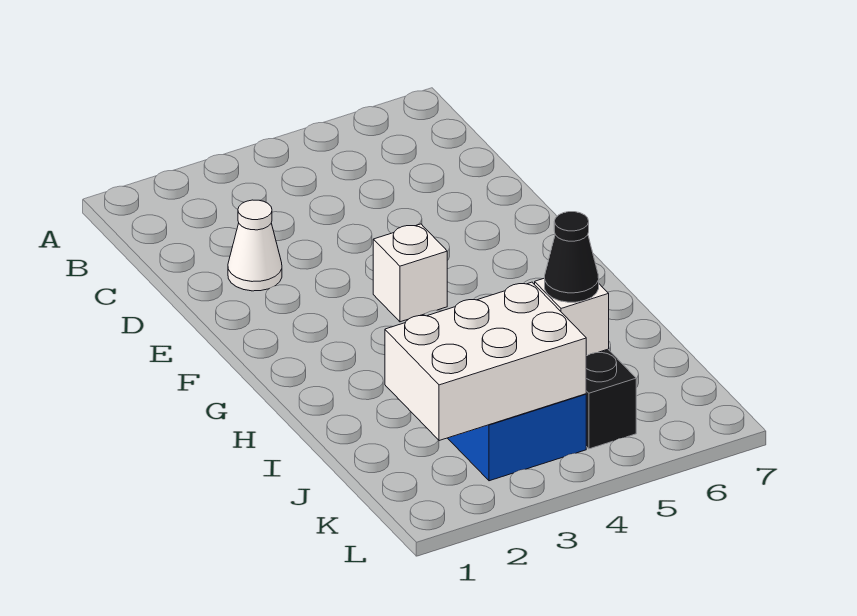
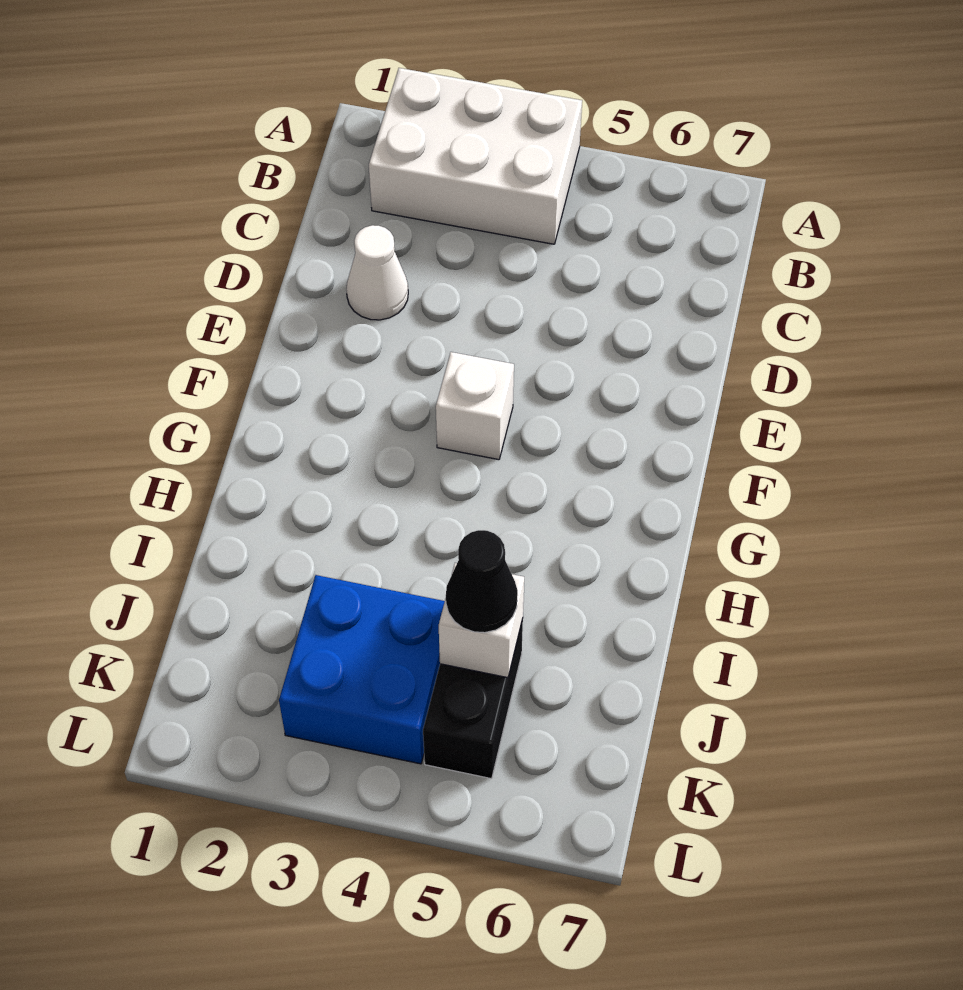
white brick J2:K4 level 2 -> white brick A2:B4 level 1

